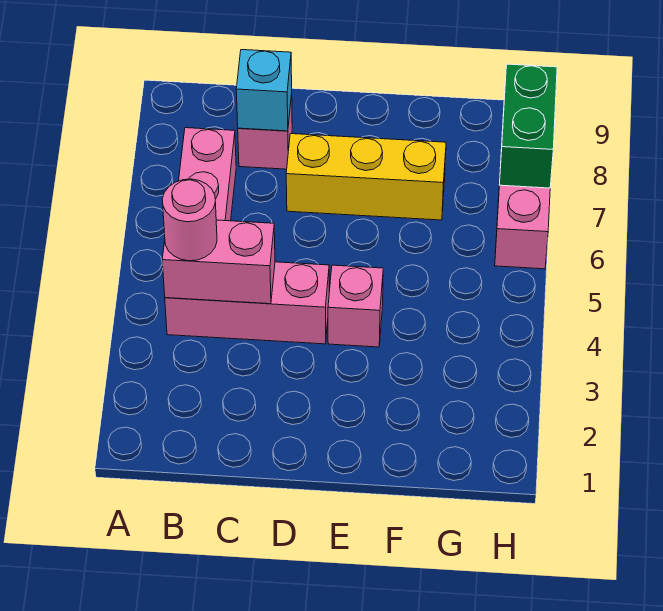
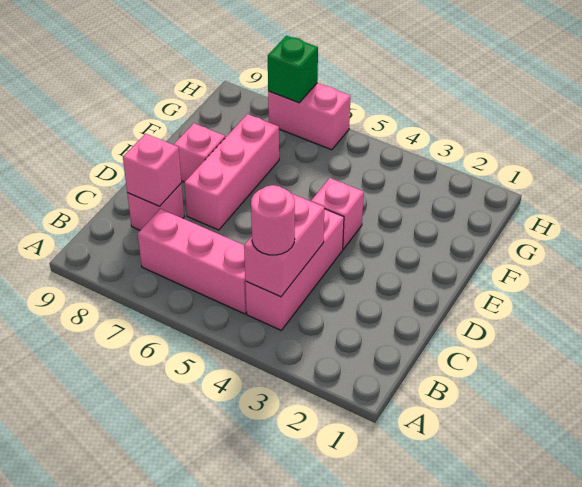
cyan brick C8 level 2 -> pink brick C8 level 2
yellow brick D7:F7 level 1 -> pink brick D7:F7 level 1
none -> pink brick E8 level 1
green brick H7:H8 level 2 -> green brick H7 level 2

